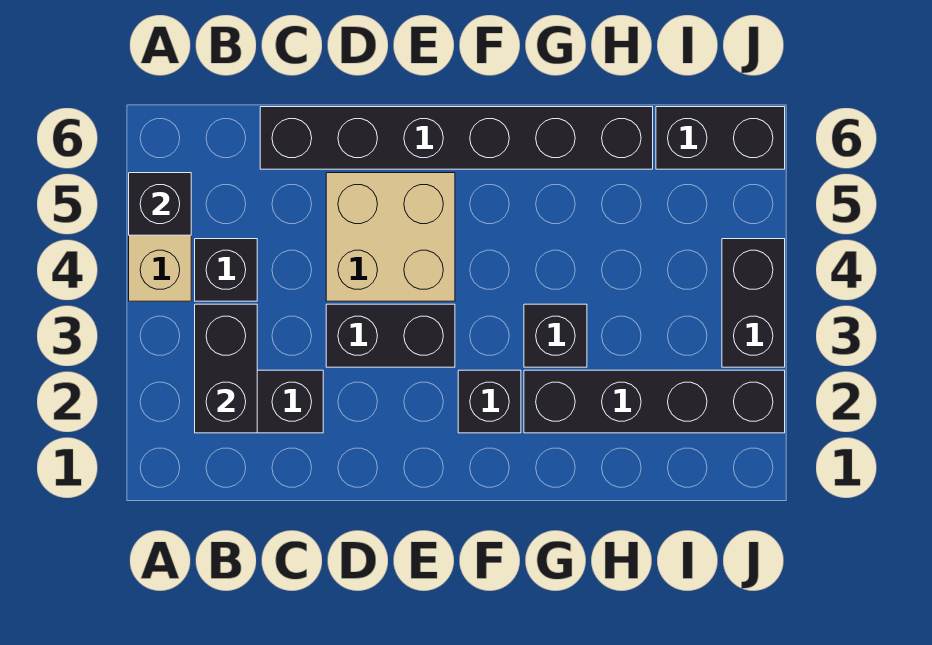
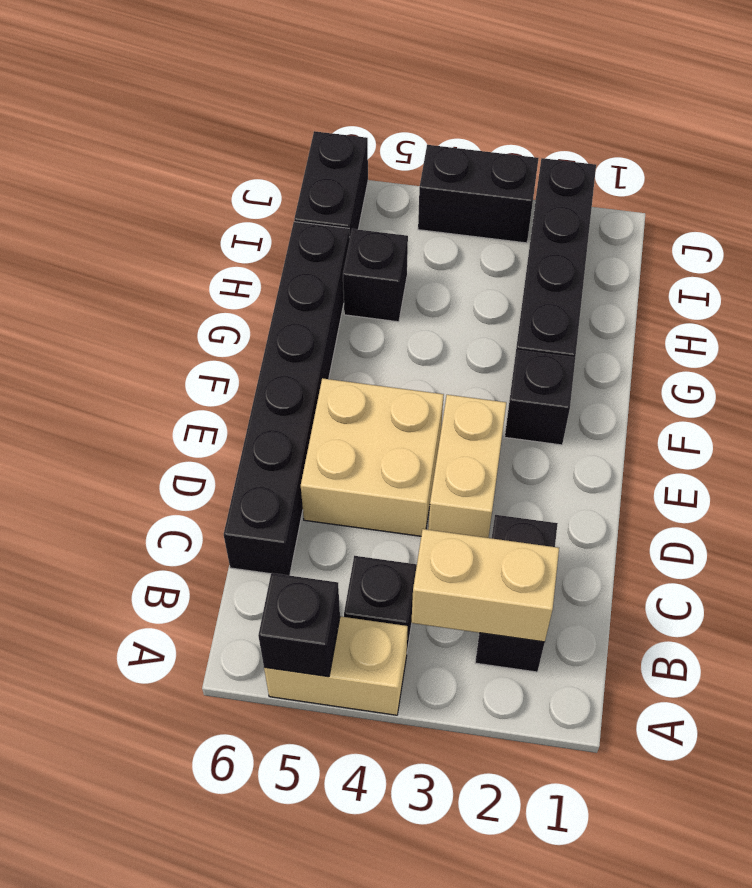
black brick B2:B3 level 2 -> tan brick B2:B3 level 2
black brick D3:E3 level 1 -> tan brick D3:E3 level 1
black brick G3 level 1 -> black brick H5 level 1

